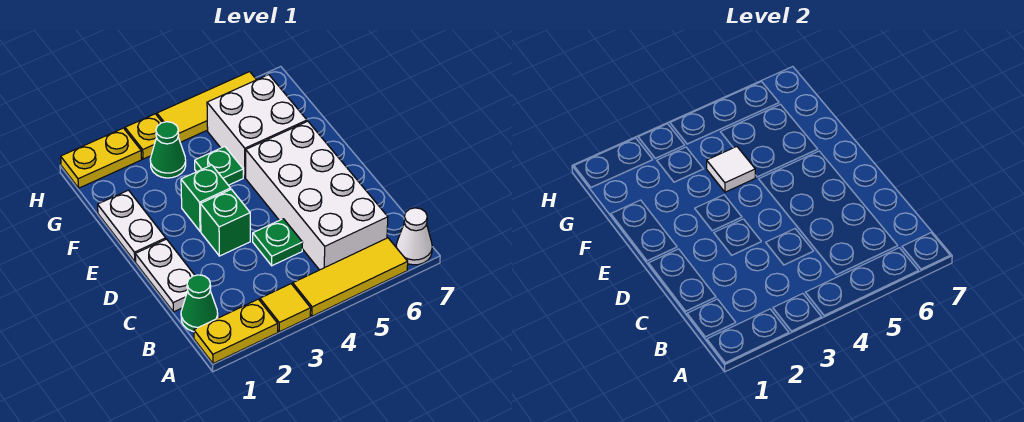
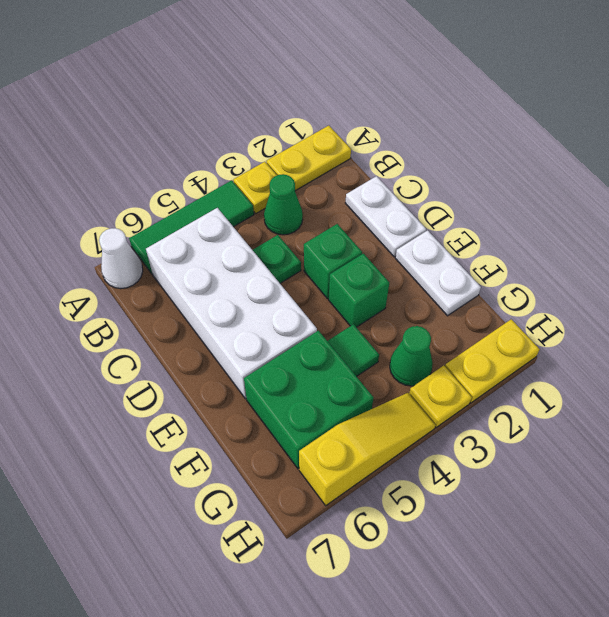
yellow tile A3 level 1 -> yellow plate A3 level 1
yellow tile A4:A6 level 1 -> green tile A4:A6 level 1
green cone B1 level 1 -> green cone B3 level 1
green plate F4 level 1 -> green tile F4 level 1
white tile F4 level 2 -> none
white brick F5:G6 level 1 -> green brick F5:G6 level 1
yellow tile H4:H6 level 1 -> yellow slope H4:H6 level 1 top 6

